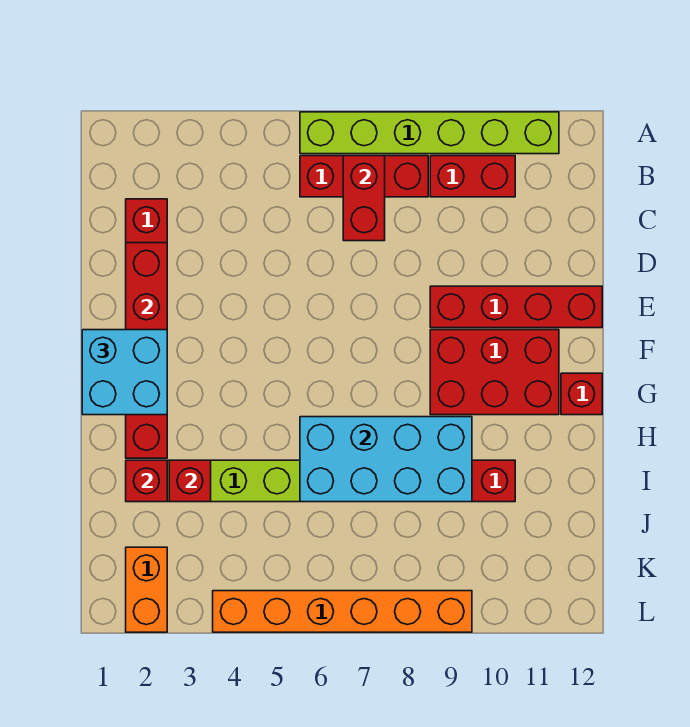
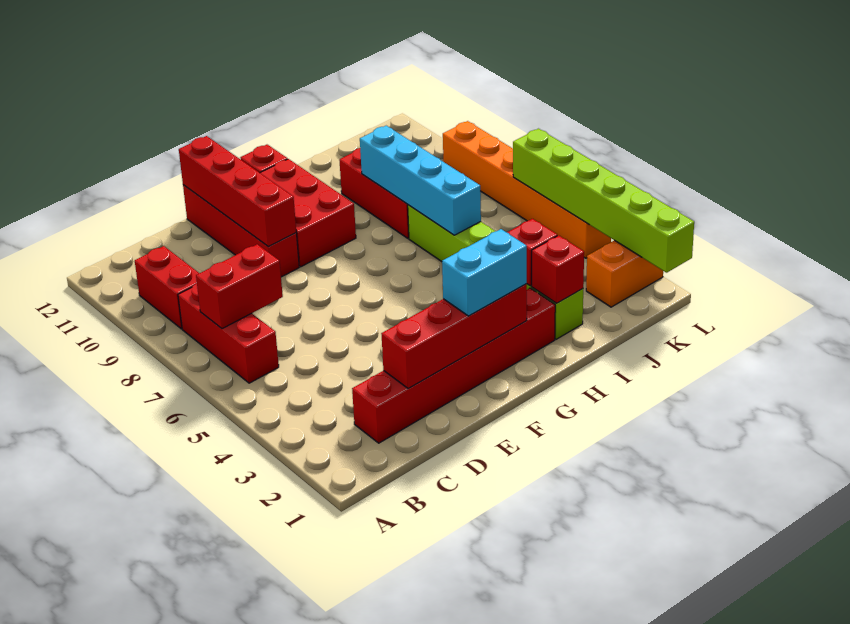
lime brick A6:A11 level 1 -> lime brick L1:L6 level 2
none -> red brick E9:E12 level 2
cyan brick F1:G2 level 3 -> cyan brick F2:G2 level 3
cyan brick H6:I9 level 2 -> cyan brick I6:I9 level 2

